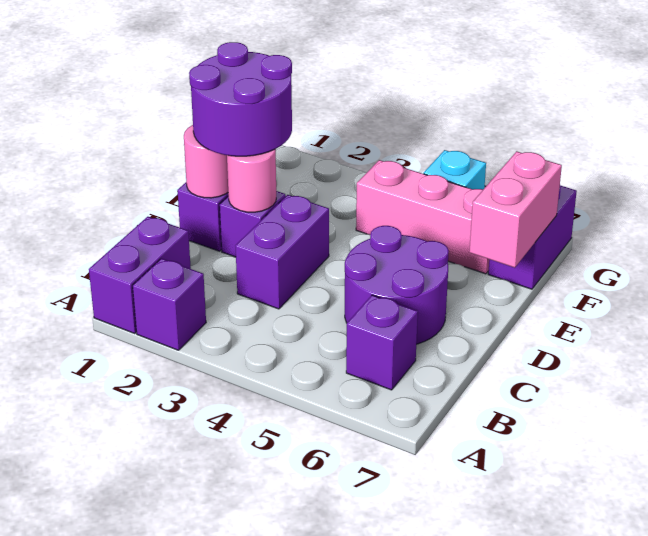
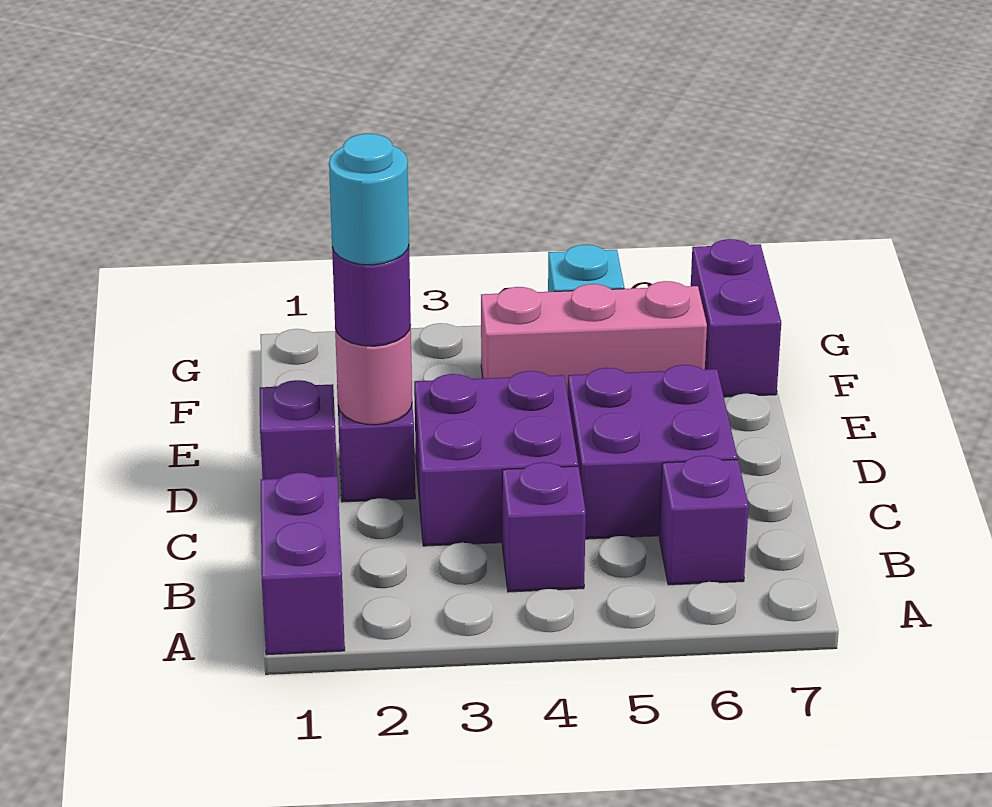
purple brick A2 level 1 -> purple brick B4 level 1
purple brick C3:D3 level 1 -> purple brick C3:D4 level 1
purple round brick C5:D6 level 1 -> purple brick C5:D6 level 1
pink round brick D1 level 2 -> none
purple round brick D1:E2 level 3 -> purple round brick D2 level 3
none -> cyan round brick D2 level 4
pink brick E7:F7 level 2 -> none

